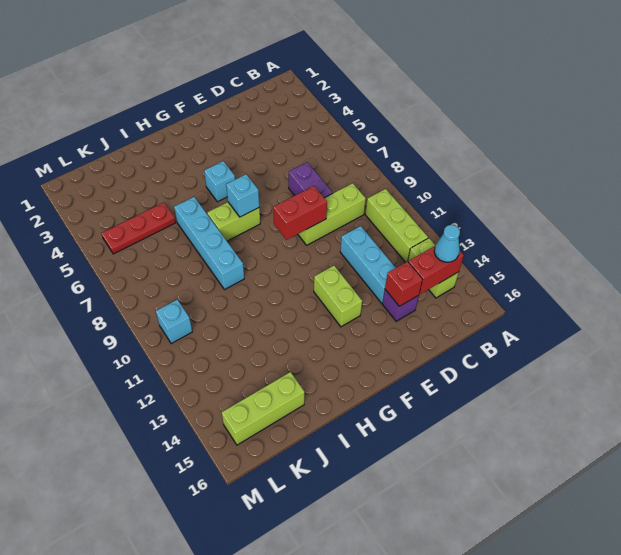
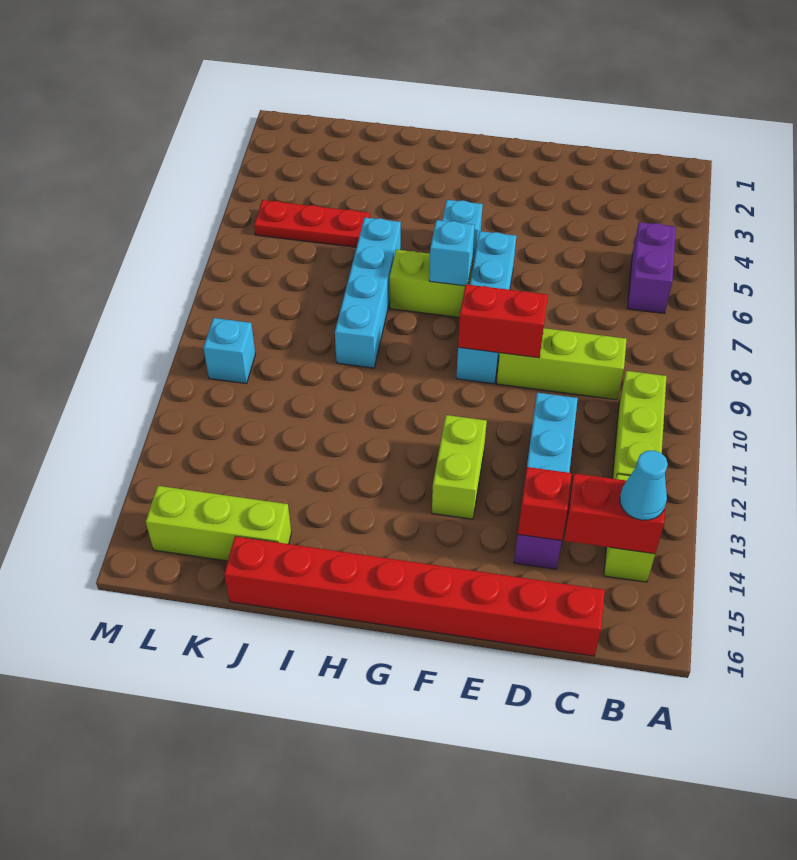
none -> red brick C16:J16 level 1
purple brick D7:D8 level 1 -> purple brick B5:B6 level 1
none -> cyan brick F6:F9 level 1

